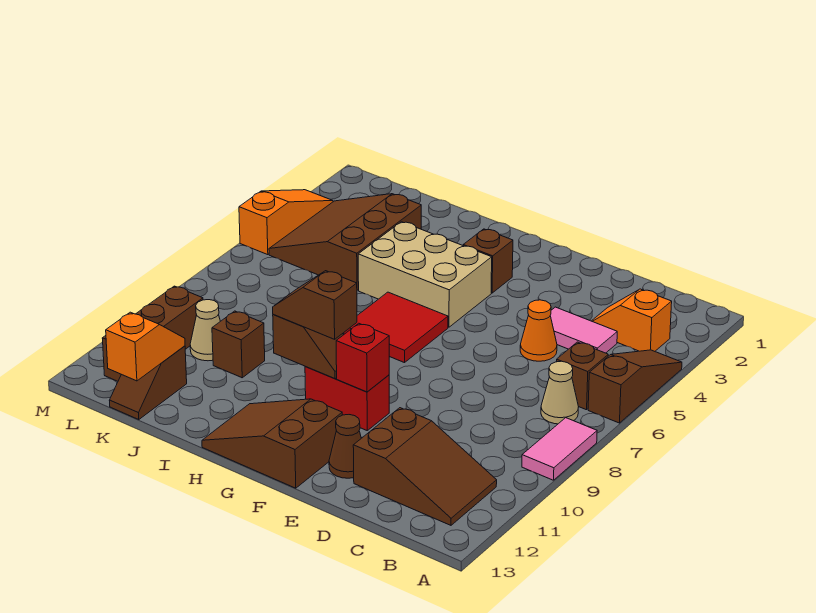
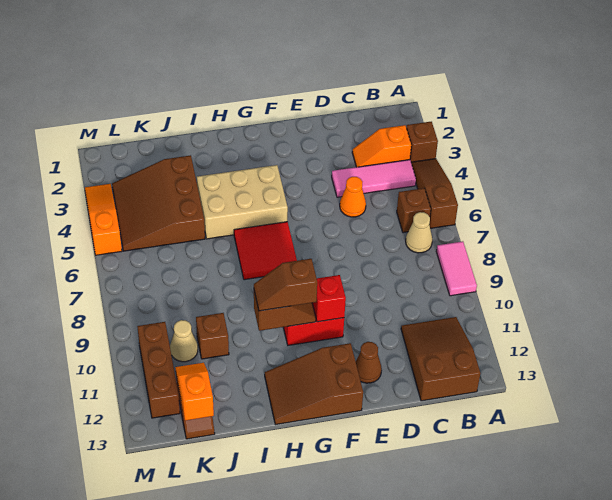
brown slope B11:D12 level 1 top D -> brown slope B11:C13 level 1 top 13
pink tile C4:D4 level 1 -> pink tile B4:D4 level 1
brown brick G3 level 1 -> brown brick A3 level 1

